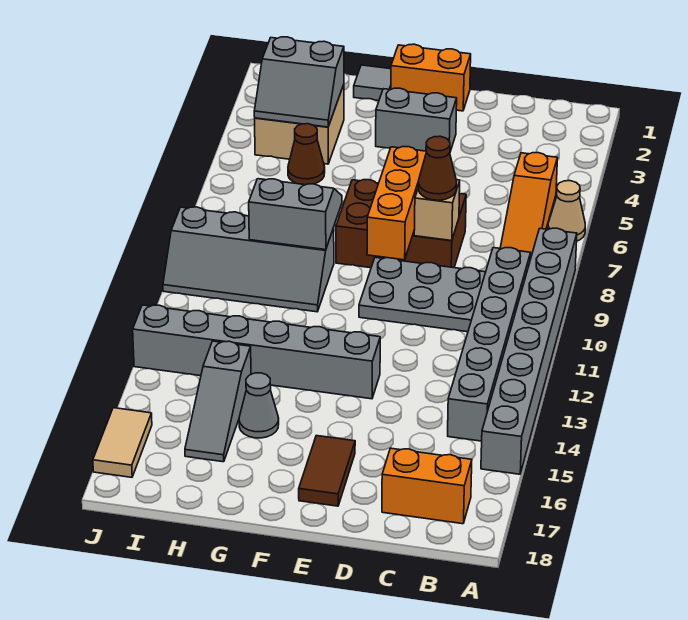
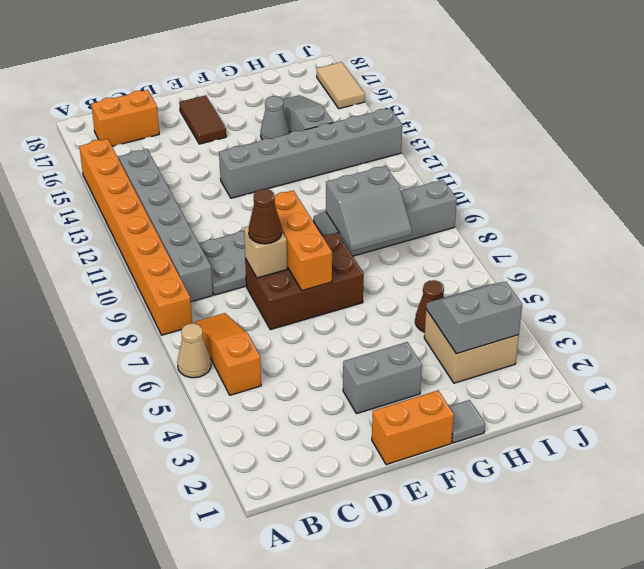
grey brick A8:A15 level 1 -> orange brick A8:A15 level 1

